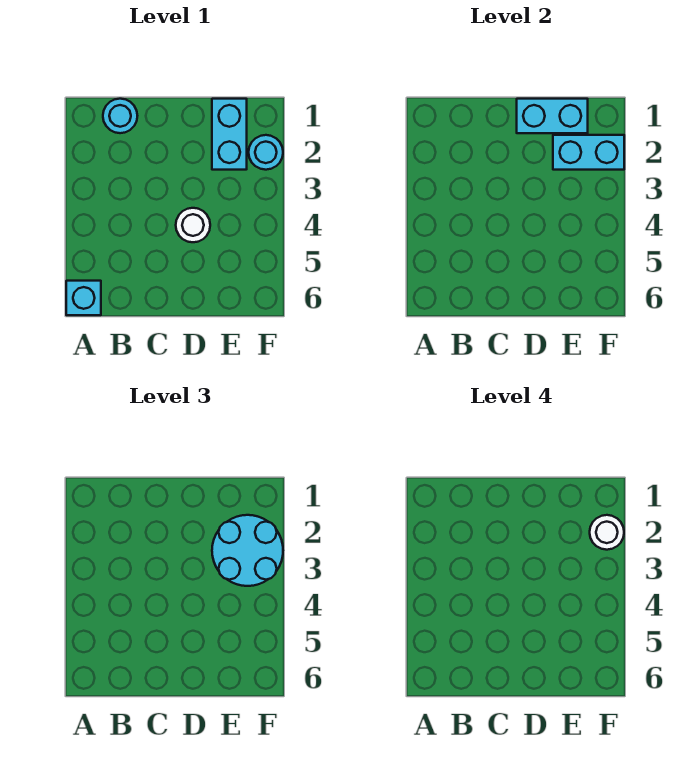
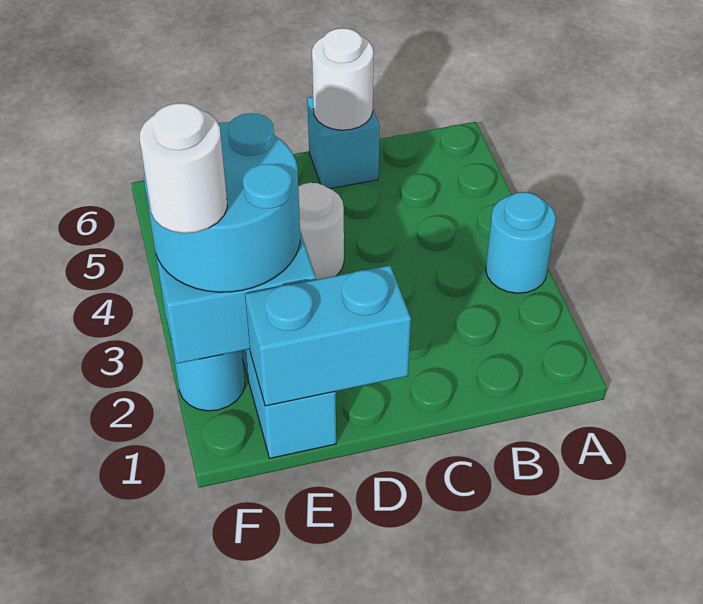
cyan brick A6 level 1 -> cyan brick C6 level 1
cyan round brick B1 level 1 -> cyan round brick A3 level 1
none -> white round brick C6 level 2

